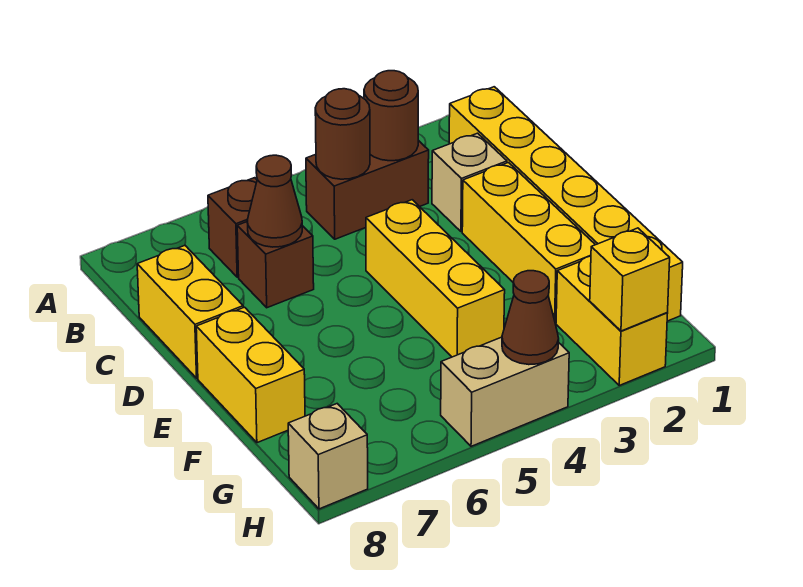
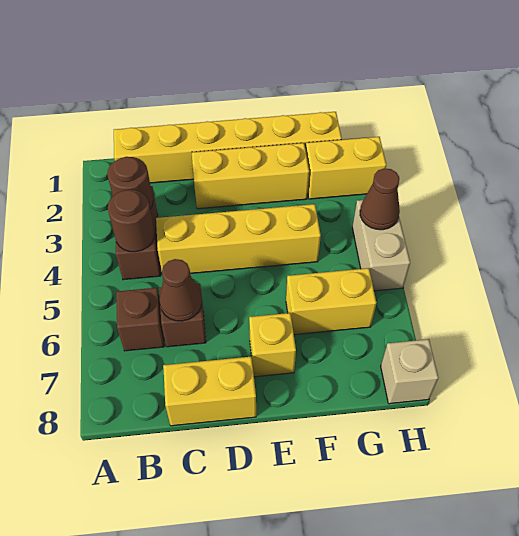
tan brick C2 level 1 -> none
yellow brick D4:F4 level 1 -> yellow brick C4:F4 level 1
yellow brick E8:F8 level 1 -> yellow brick F6:G6 level 1
yellow brick H2 level 2 -> yellow brick E7 level 1

